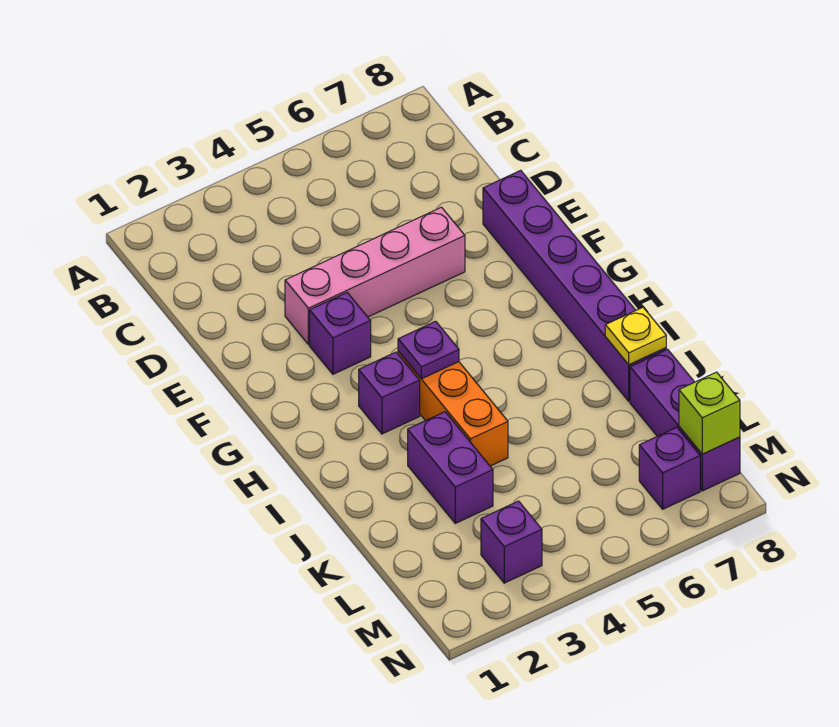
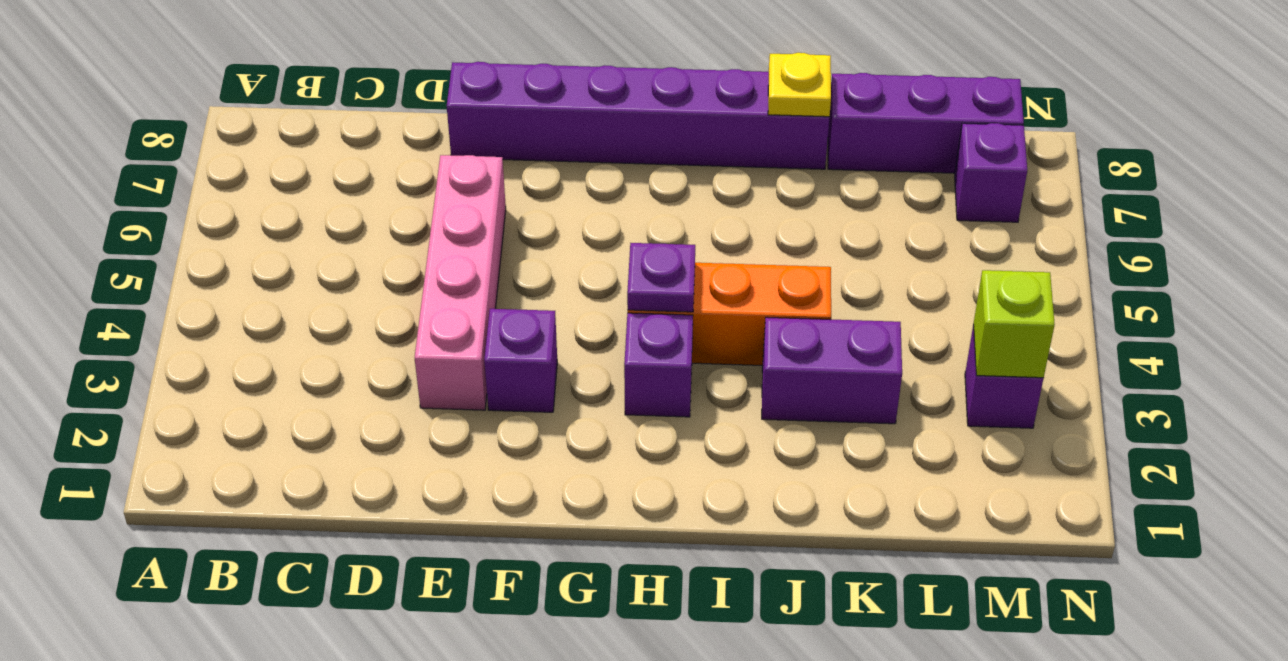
lime brick M8 level 2 -> lime brick M3 level 2

